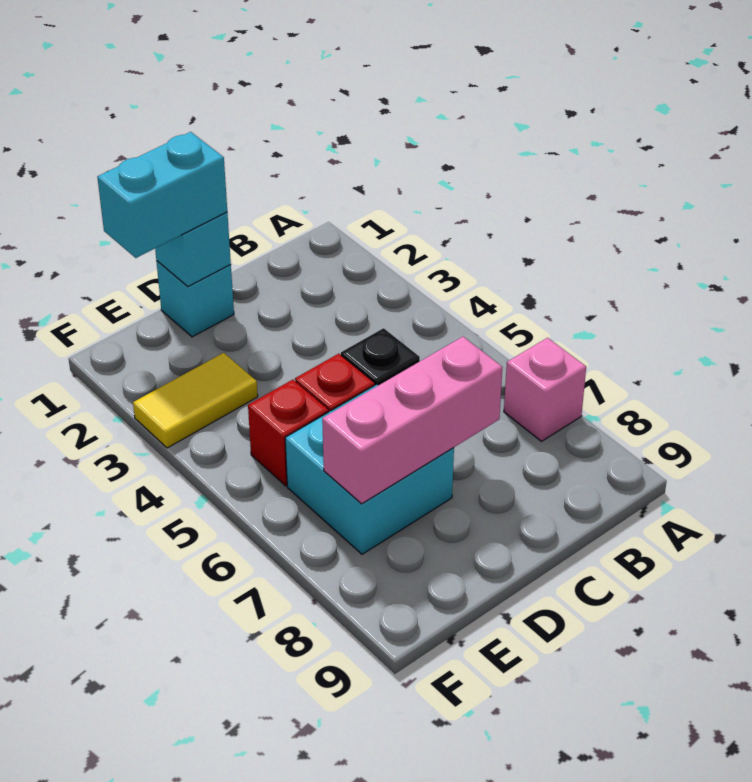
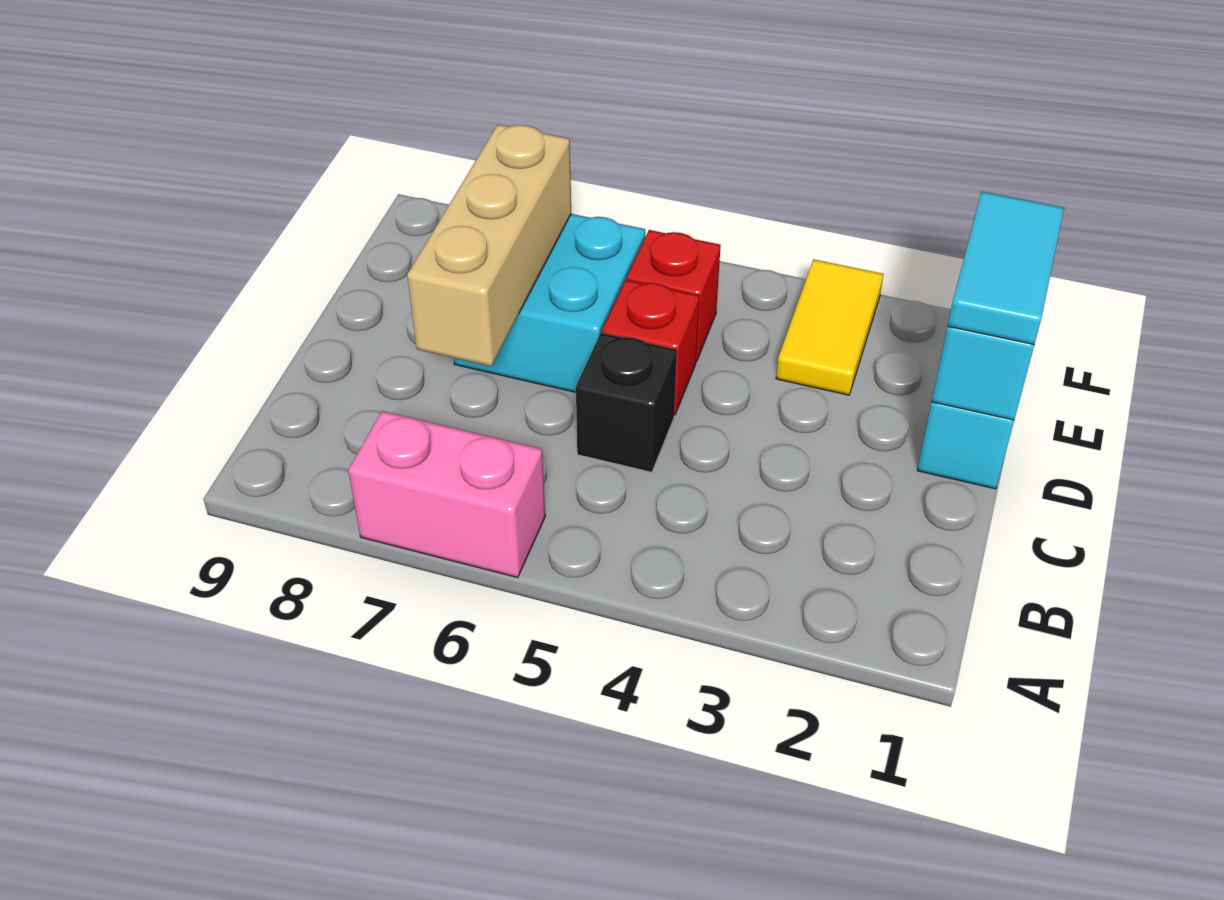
pink brick A7 level 1 -> pink brick A6:A7 level 1
pink brick C7:E7 level 2 -> tan brick C7:E7 level 2
cyan brick D1:E1 level 3 -> cyan tile D1:E1 level 3

